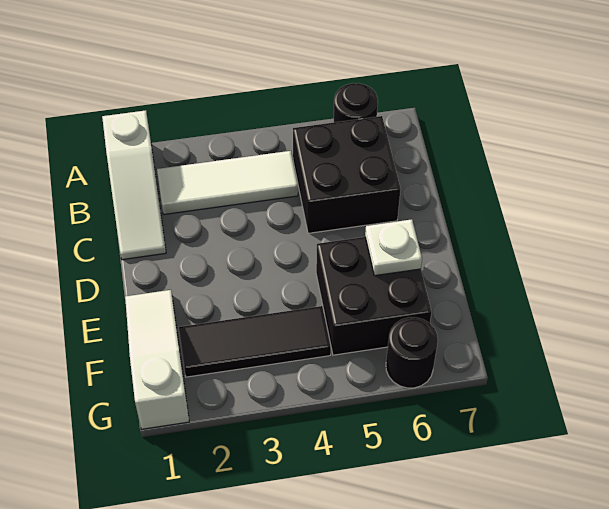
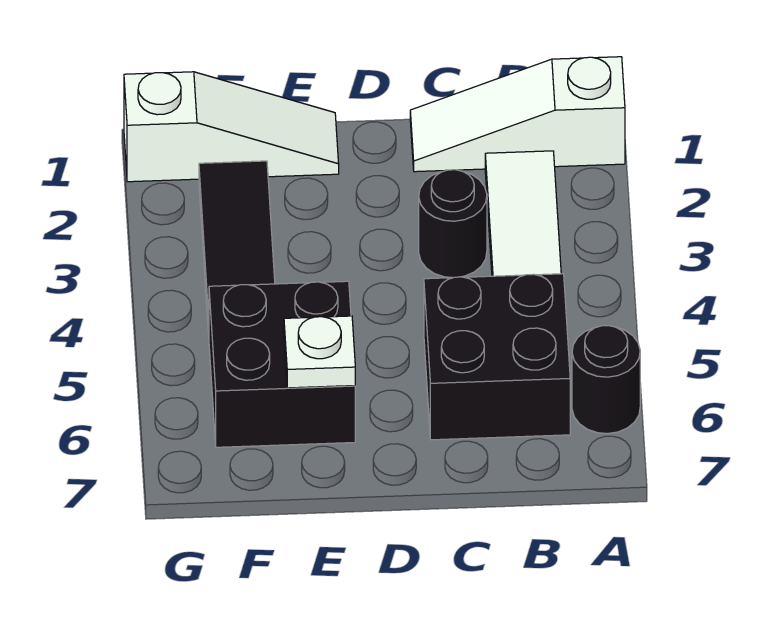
black round brick G6 level 1 -> black round brick C3 level 1

